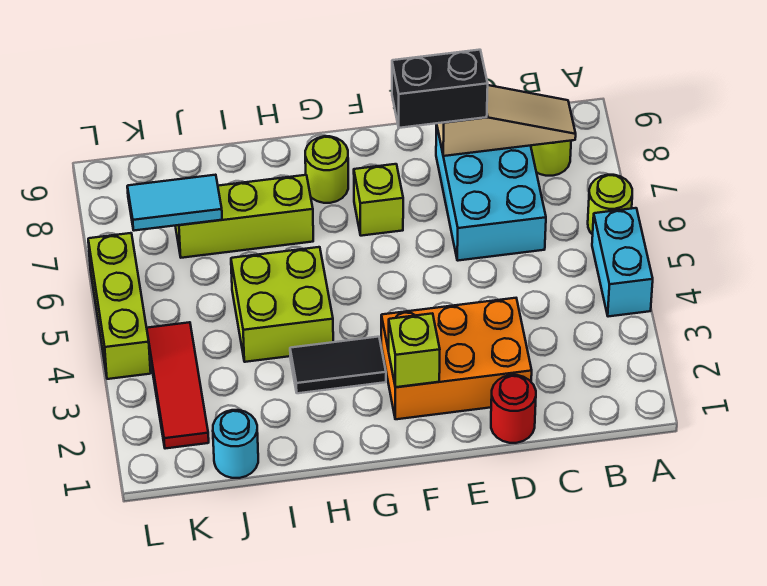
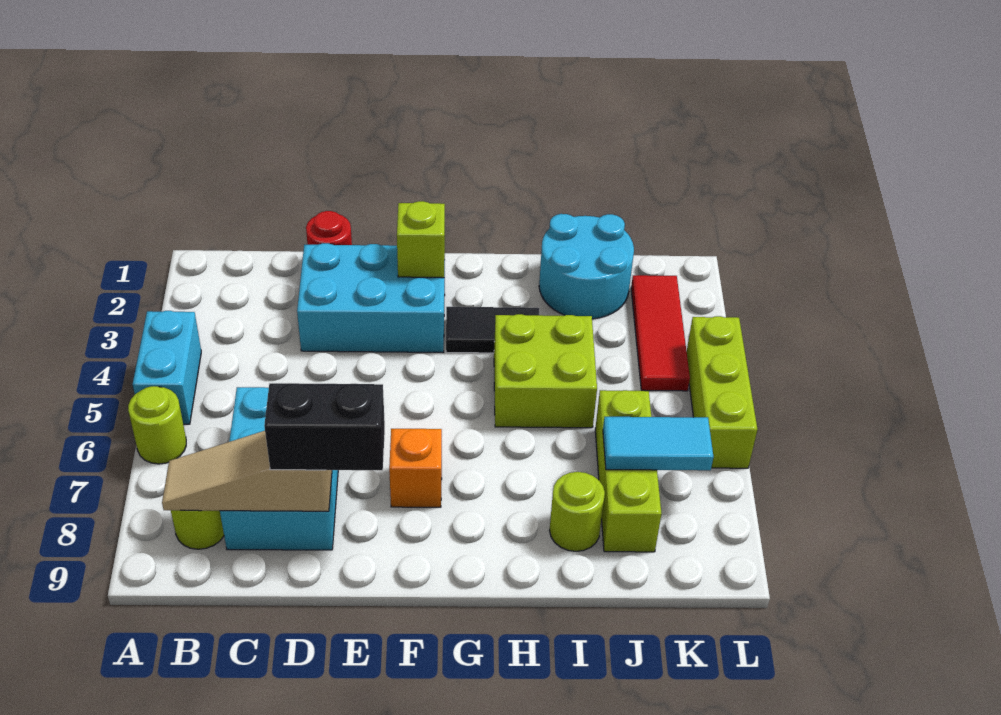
orange brick D2:F3 level 1 -> cyan brick D2:F3 level 1
lime brick F7 level 1 -> orange brick F7 level 1
lime round brick G8 level 1 -> lime round brick I8 level 1
lime brick H7:J7 level 1 -> lime brick J6:J8 level 1
cyan round brick J1 level 1 -> cyan round brick I1:J2 level 1

